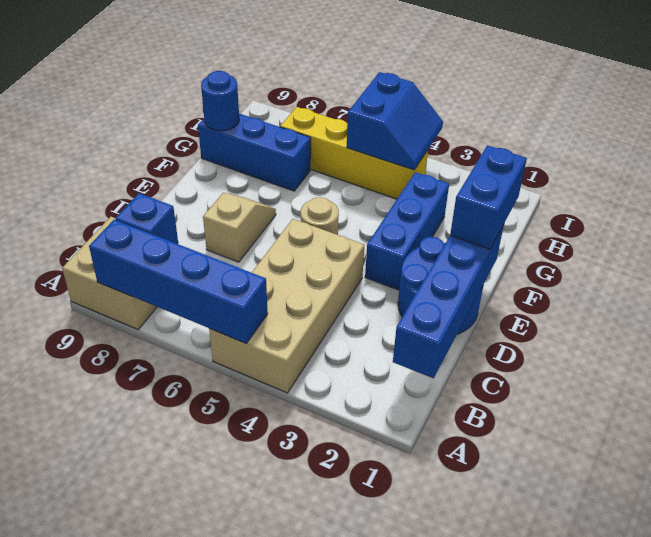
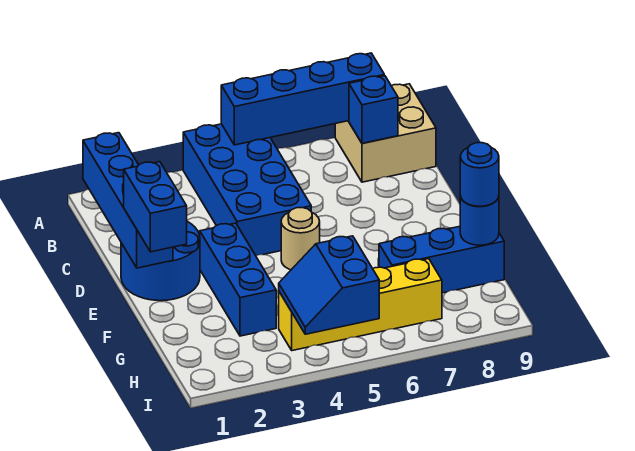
tan brick A4:D5 level 1 -> blue brick A4:D5 level 1
tan slope D7:E7 level 1 top D -> none
none -> blue round brick G9 level 3

